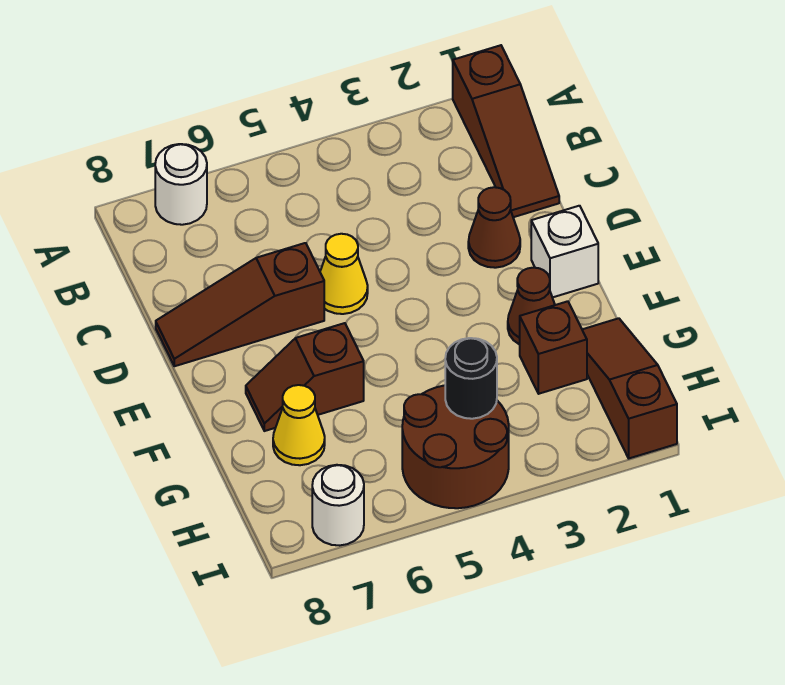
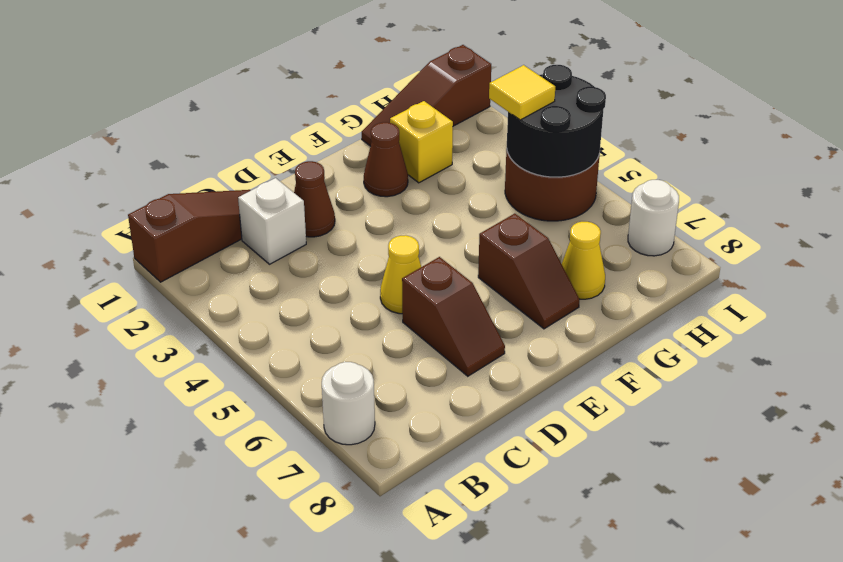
brown slope D6:D8 level 1 top 6 -> brown slope D6:D7 level 1 top 6
white brick E1 level 1 -> white brick C2 level 1
brown brick G2 level 1 -> yellow brick G2 level 1
black round brick H4 level 2 -> black round brick H4:I5 level 2
none -> yellow tile H4 level 3

